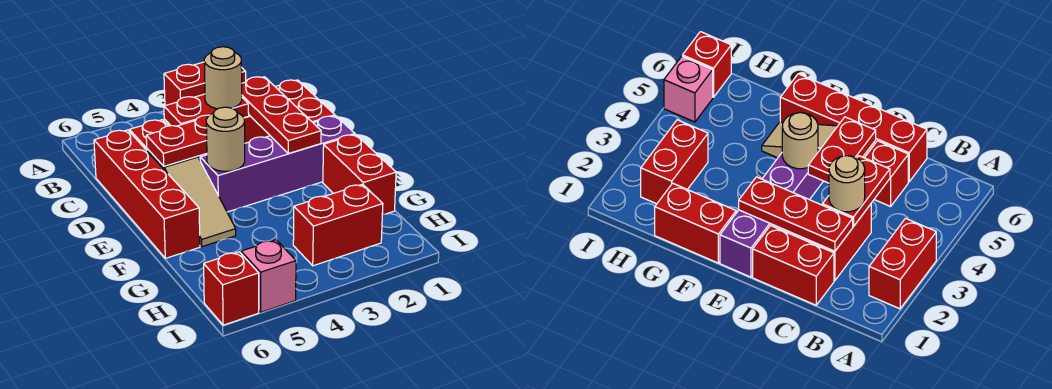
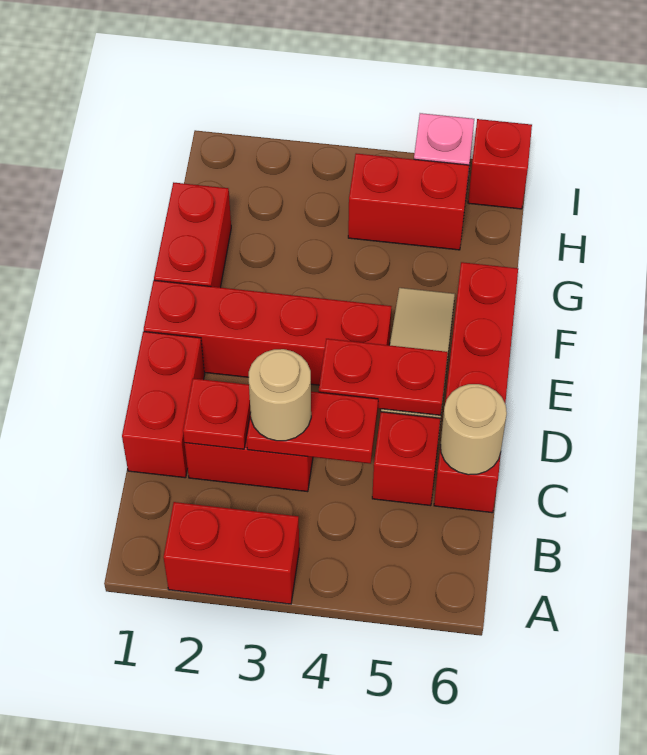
red plate C2:E2 level 2 -> red plate C2 level 2
purple brick E1:E4 level 1 -> red brick E1:E4 level 1
tan round brick E4 level 2 -> tan round brick C6 level 2
red brick H2:H3 level 1 -> red brick H4:H5 level 1

